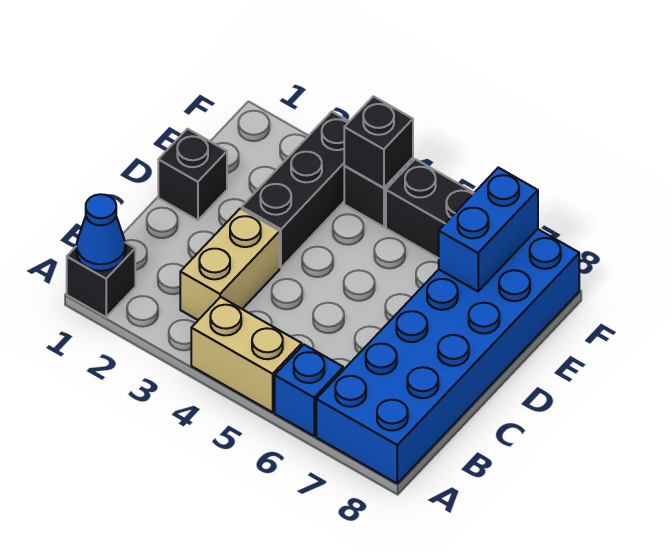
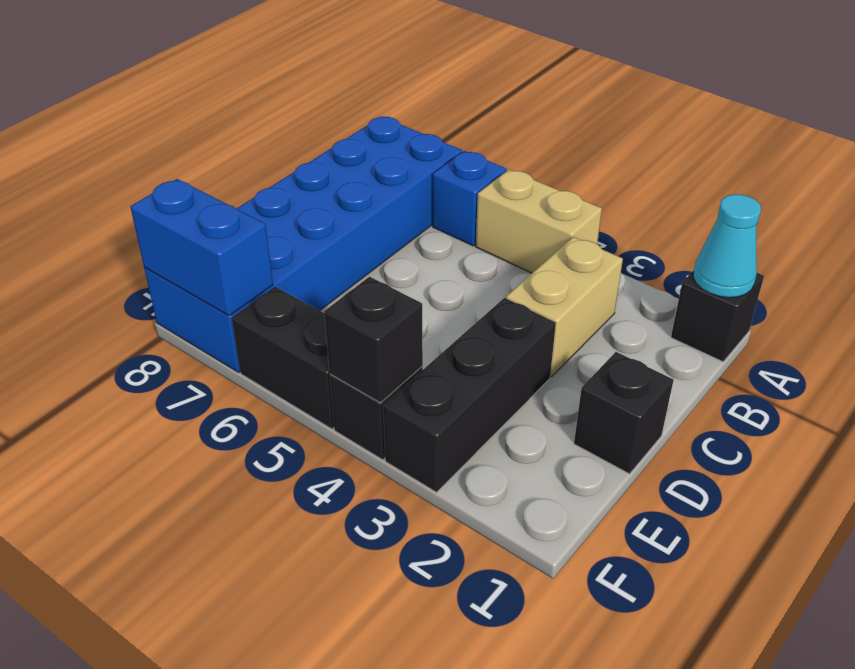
blue cone A1 level 2 -> cyan cone A1 level 2
blue brick E7:F7 level 2 -> blue brick F7:F8 level 2

